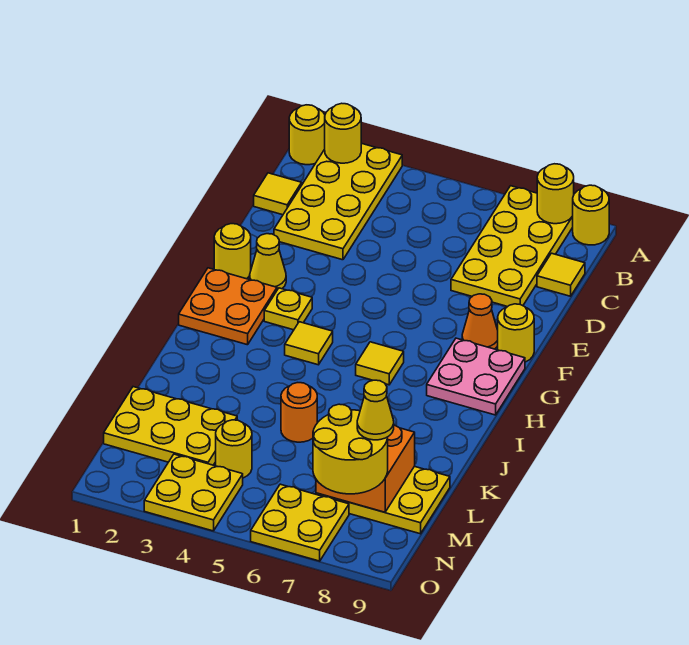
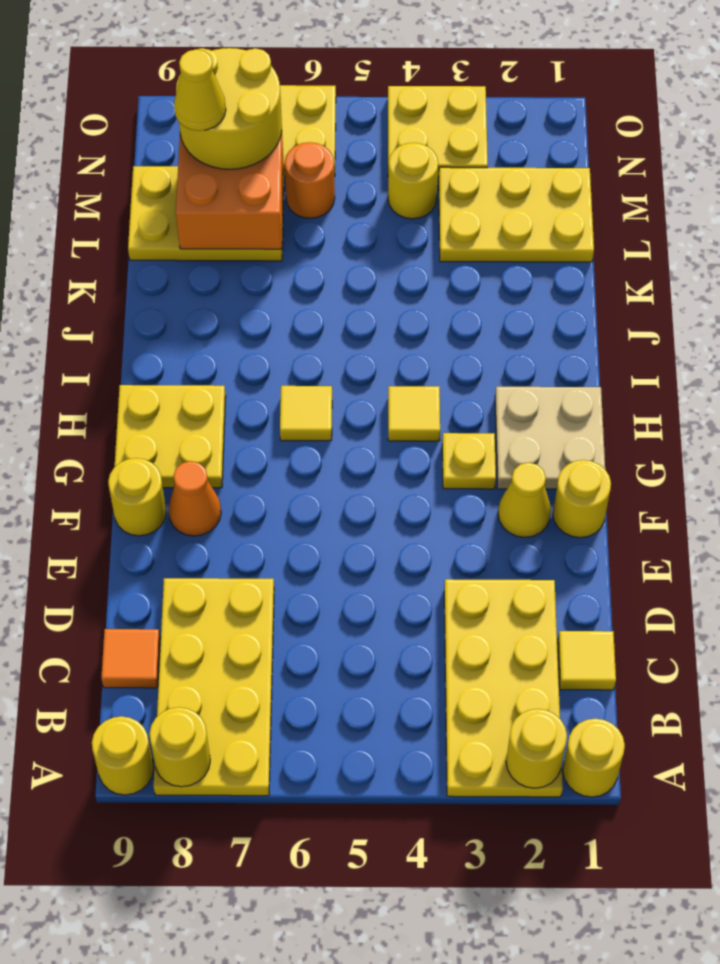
yellow tile C9 level 1 -> orange tile C9 level 1
orange plate G1:H2 level 1 -> tan plate G1:H2 level 1
pink plate G8:H9 level 1 -> yellow plate G8:H9 level 1
orange round brick K5 level 1 -> orange round brick M6 level 1

